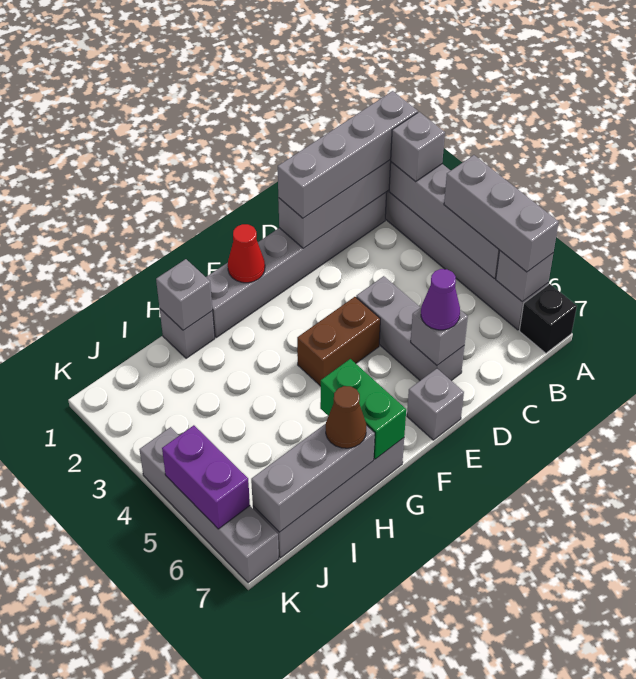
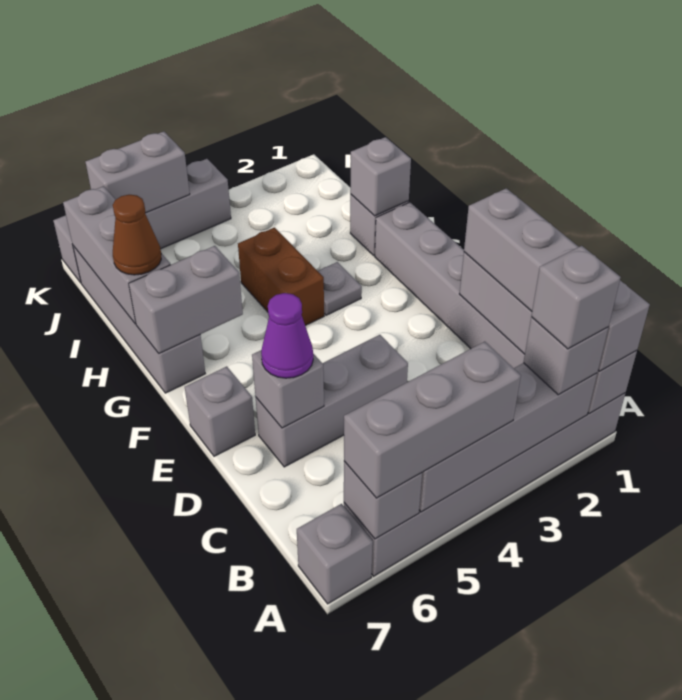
none -> grey brick A2 level 4
black brick A7 level 1 -> grey brick A7 level 1
brown brick E4:F4 level 1 -> brown brick G4:H4 level 1
red cone F1 level 2 -> none
none -> grey plate G3 level 1
green brick G6:G7 level 2 -> grey brick G6:G7 level 2
purple brick K5:K6 level 2 -> grey brick K5:K6 level 2

